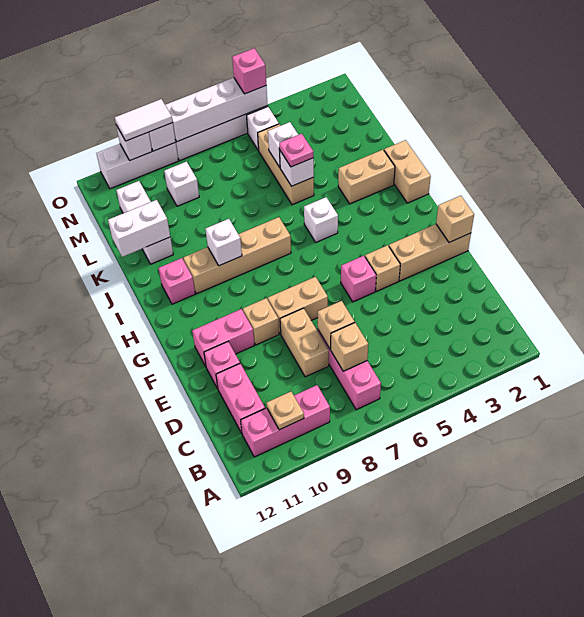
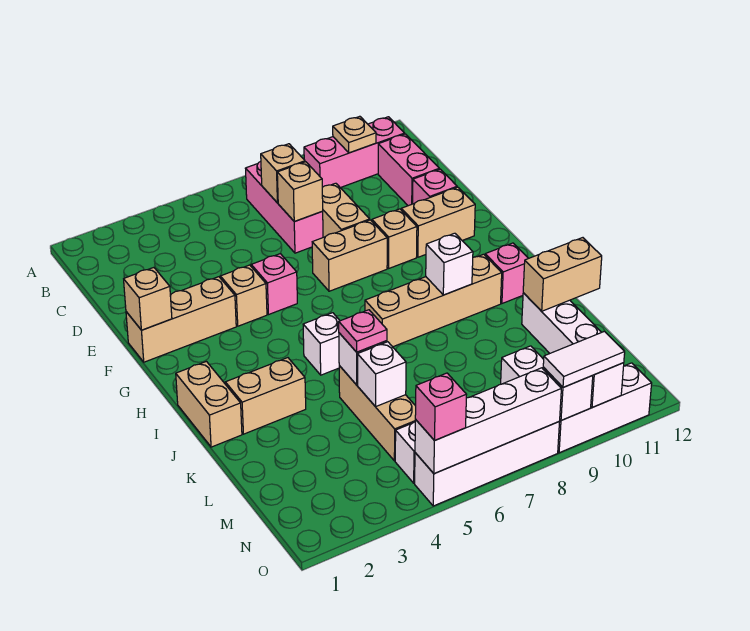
pink brick F10:F11 level 1 -> tan brick F10:F11 level 1
white brick K11:K12 level 2 -> tan brick K11:K12 level 2

